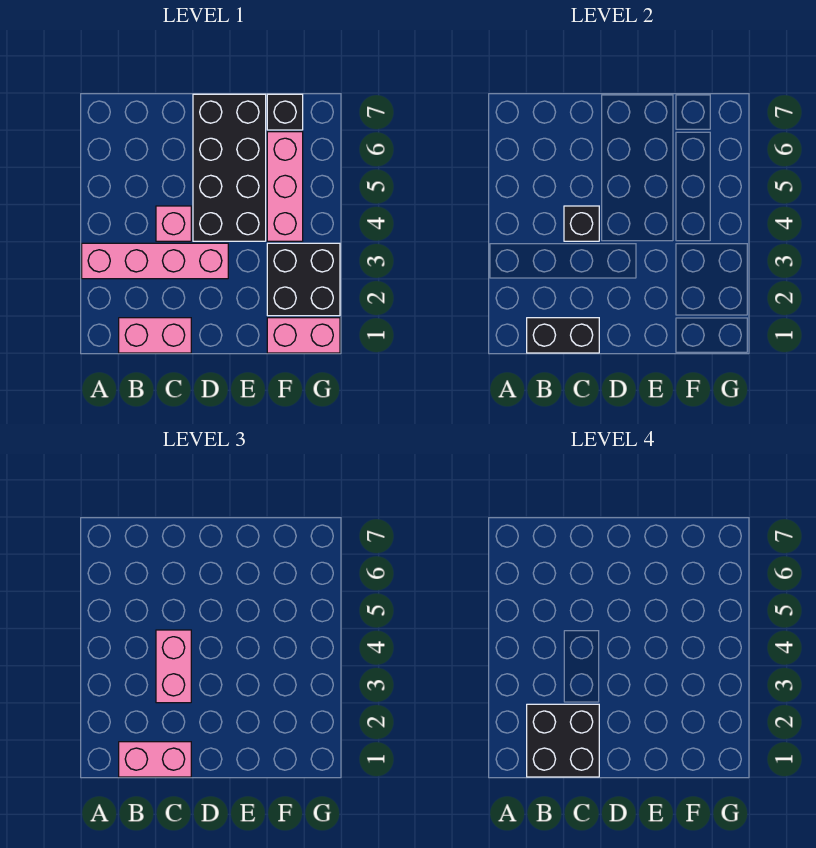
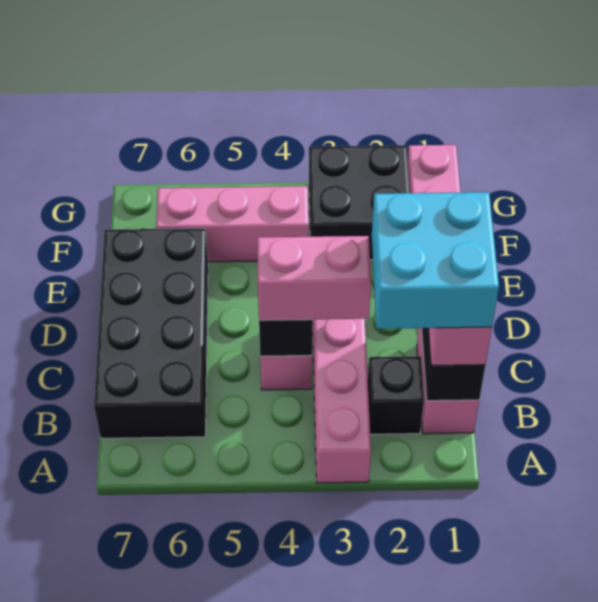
black brick B1:C2 level 4 -> cyan brick B1:C2 level 4
black brick D4:E7 level 1 -> black brick B6:E7 level 1
black brick F7 level 1 -> black brick B2 level 1

